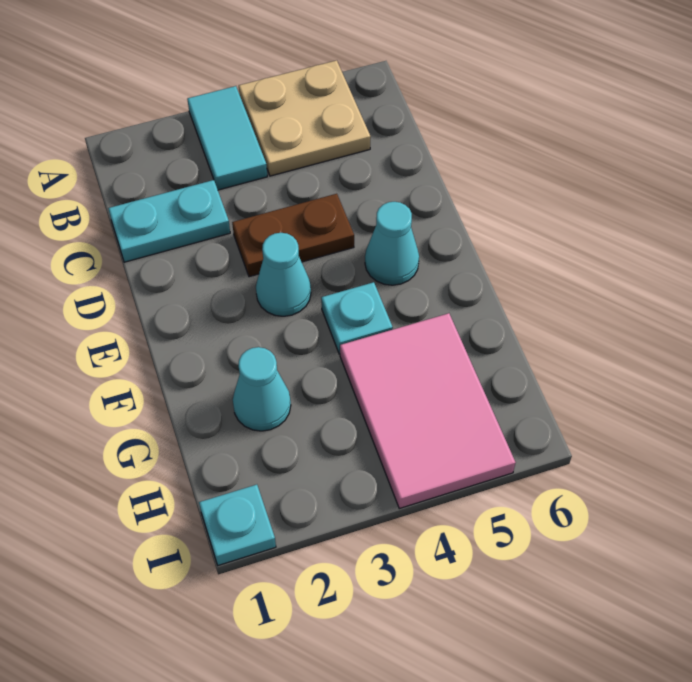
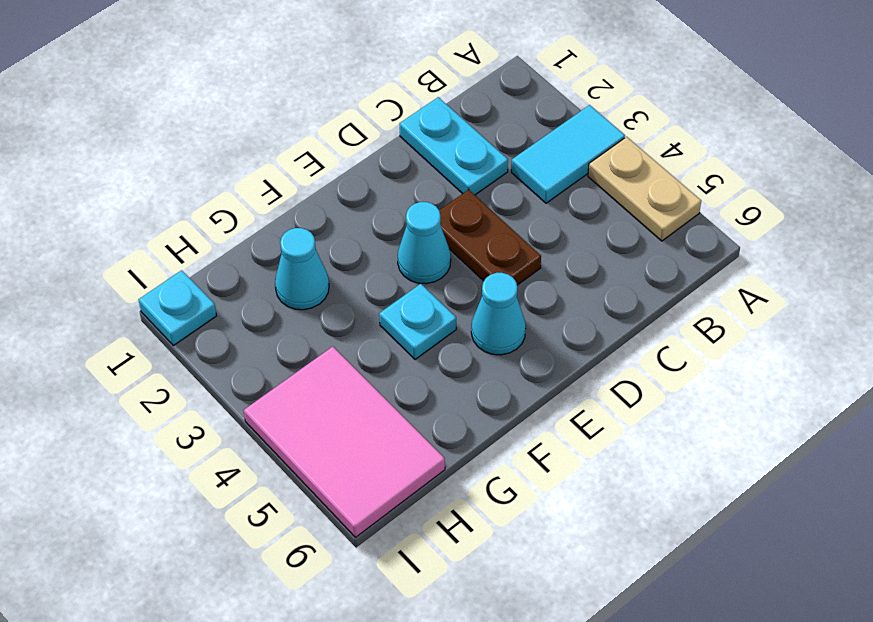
tan plate A4:B5 level 1 -> tan plate A4:A5 level 1
pink tile G4:I5 level 1 -> pink tile H4:I6 level 1

